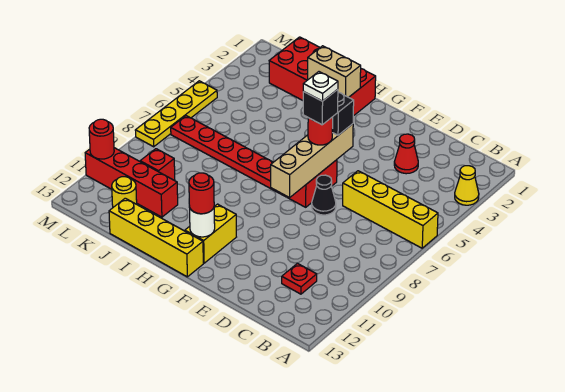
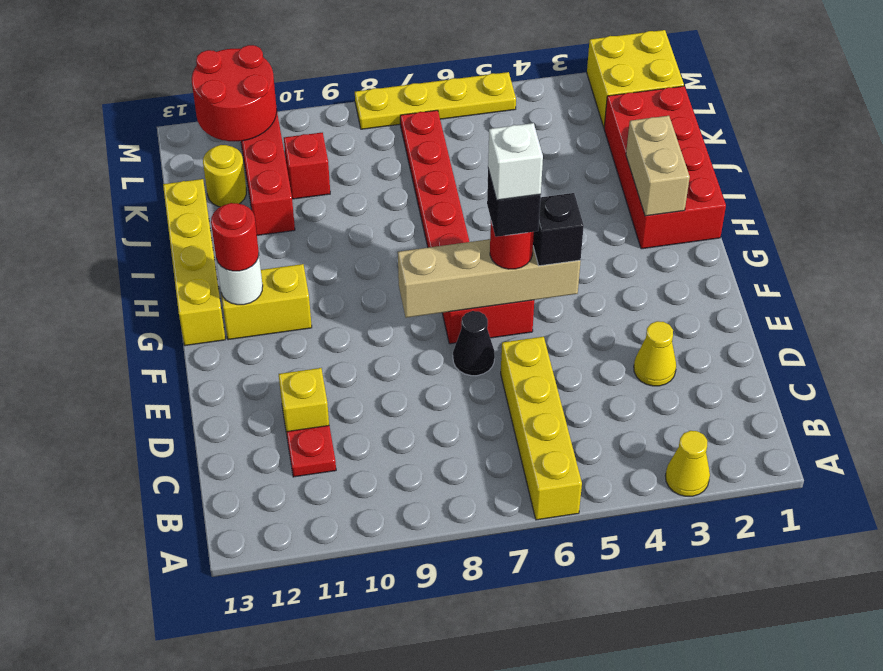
red cone D3 level 1 -> yellow cone D3 level 1
none -> yellow brick D11 level 1
white plate F6 level 5 -> white brick F6 level 5
none -> yellow brick L1:M2 level 1
red round brick M11 level 2 -> red round brick L11:M12 level 2

